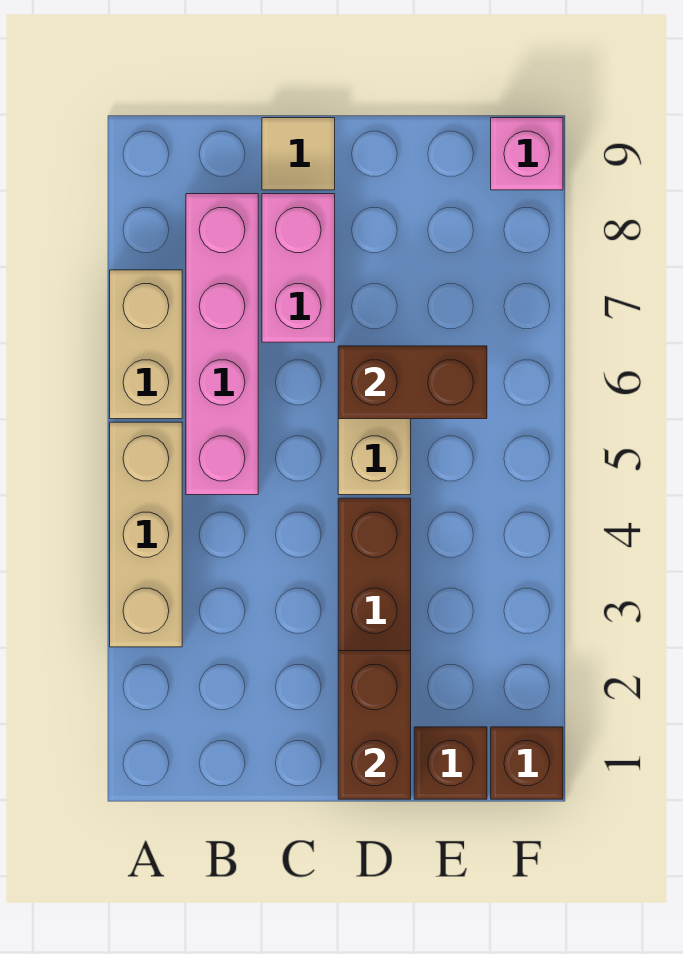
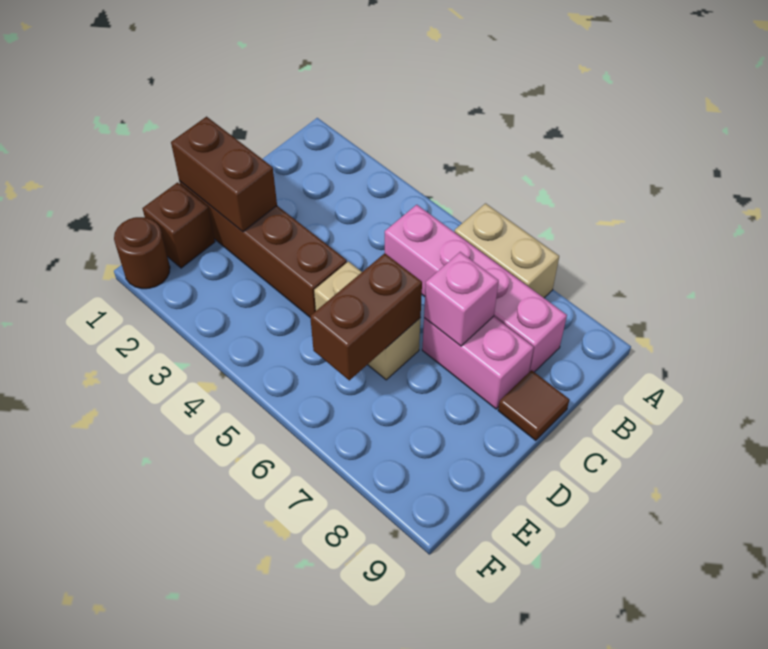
tan brick A3:A5 level 1 -> none
tan tile C9 level 1 -> brown tile C9 level 1
brown brick F1 level 1 -> brown round brick F1 level 1
pink brick F9 level 1 -> pink brick C7 level 2

